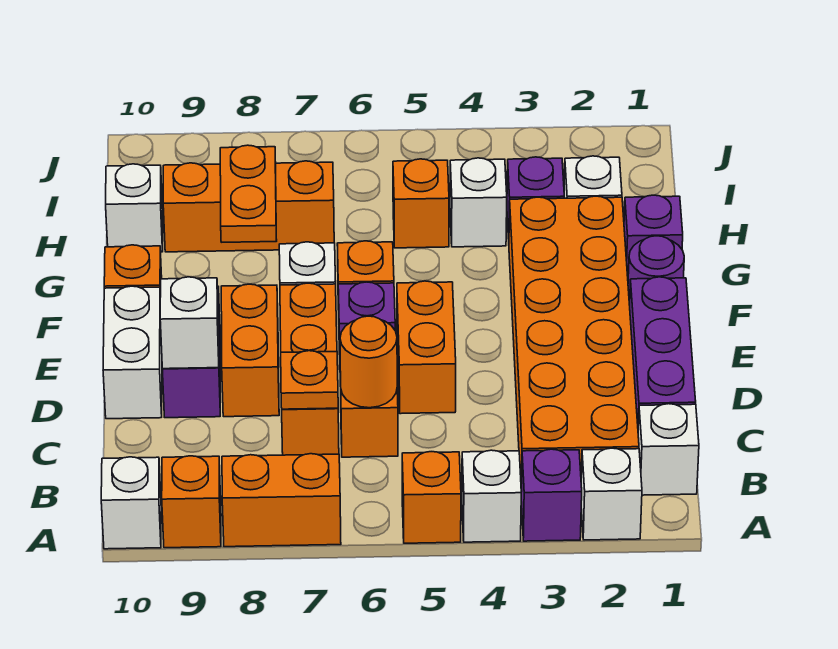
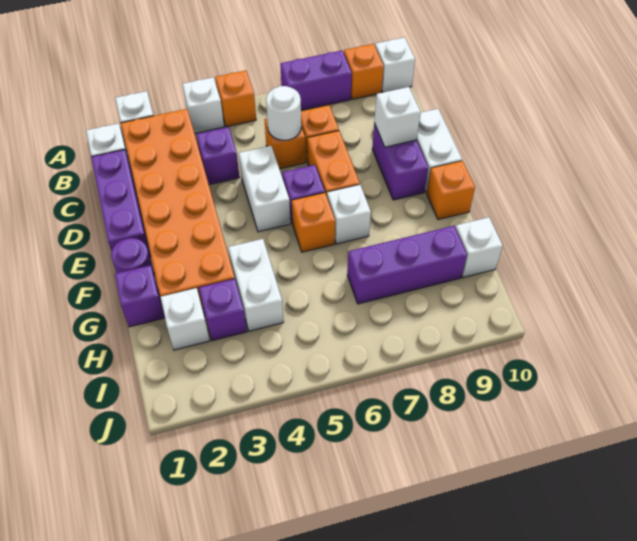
purple brick A3 level 1 -> purple brick C4 level 1
orange brick A7:A8 level 1 -> purple brick A7:A8 level 1
orange round brick C6 level 2 -> white round brick C6 level 2
orange plate C7 level 2 -> none
orange brick D5:E5 level 1 -> white brick D5:E5 level 1
orange brick D8:E8 level 1 -> none
orange plate G8:H8 level 2 -> none
white brick H4 level 1 -> white brick G4:H4 level 1
orange brick H5 level 1 -> none
orange brick H7:H9 level 1 -> purple brick H7:H9 level 1

